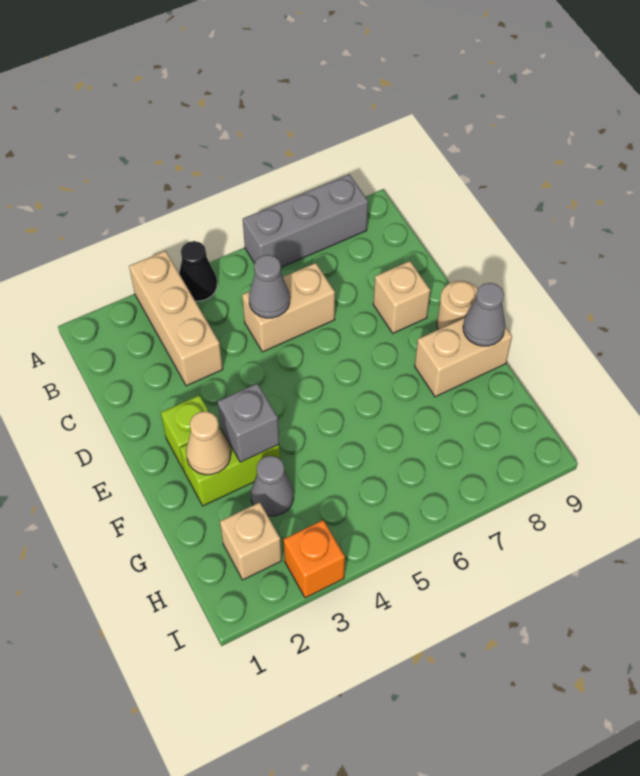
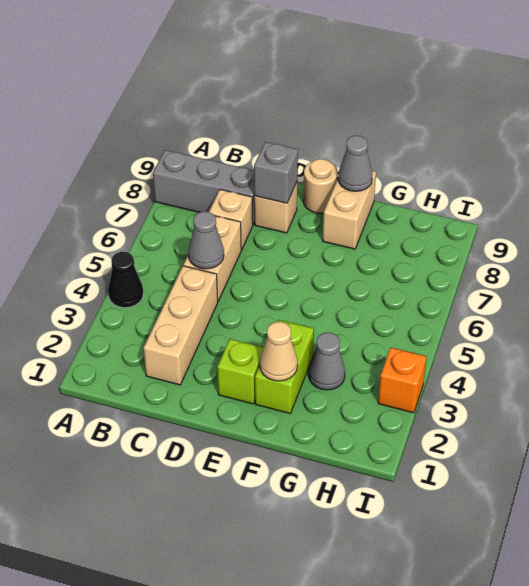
tan brick A3:C3 level 1 -> tan brick C2:C4 level 1
grey brick A6:A8 level 1 -> grey brick A8:C8 level 1
grey brick F3 level 2 -> grey brick D8 level 2
tan brick H2 level 1 -> tan brick C7 level 1

